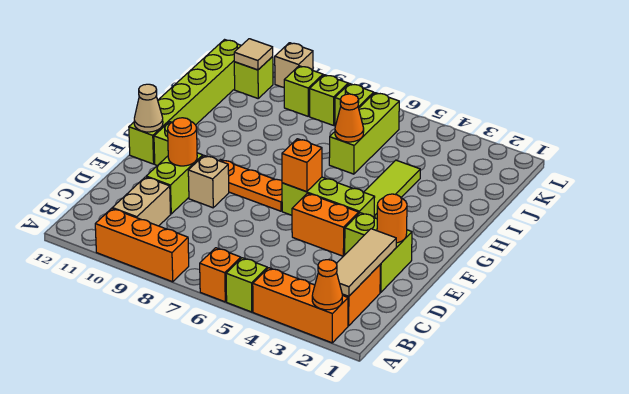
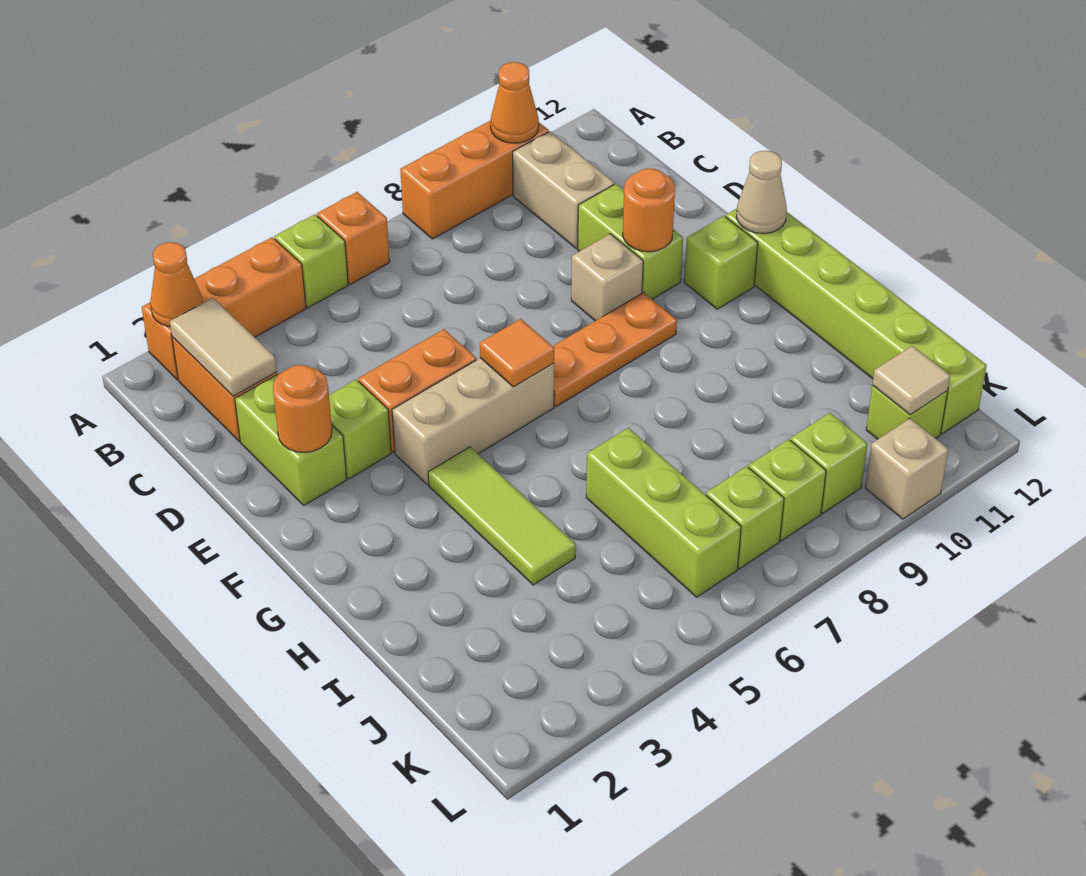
tan tile B2:D2 level 2 -> tan tile B2:C2 level 2
lime brick F4:F6 level 1 -> tan brick F4:F6 level 1
orange brick F6 level 2 -> orange tile F6 level 2
orange cone I6 level 2 -> orange cone A10 level 2

